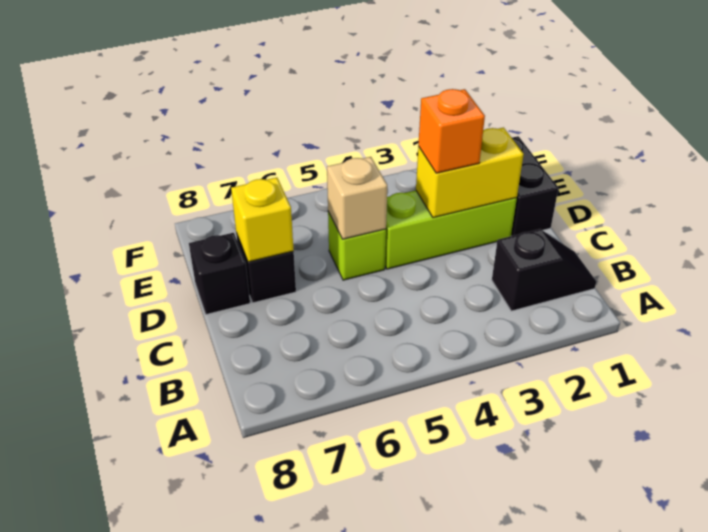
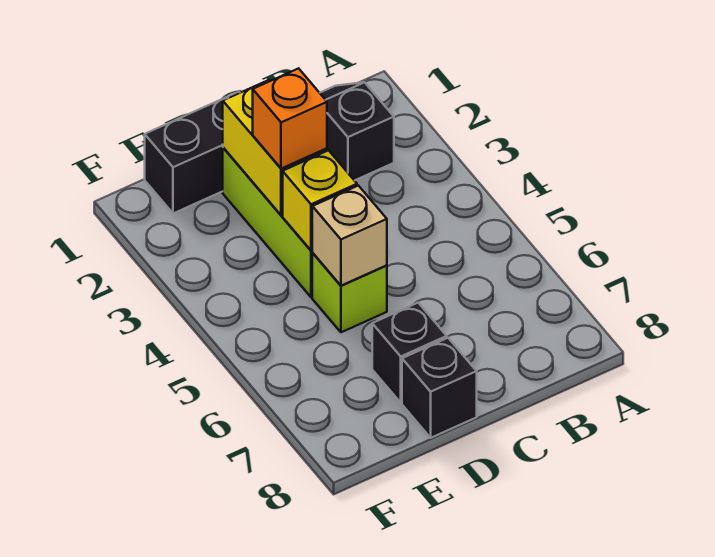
yellow brick D7 level 2 -> yellow brick D4 level 2

